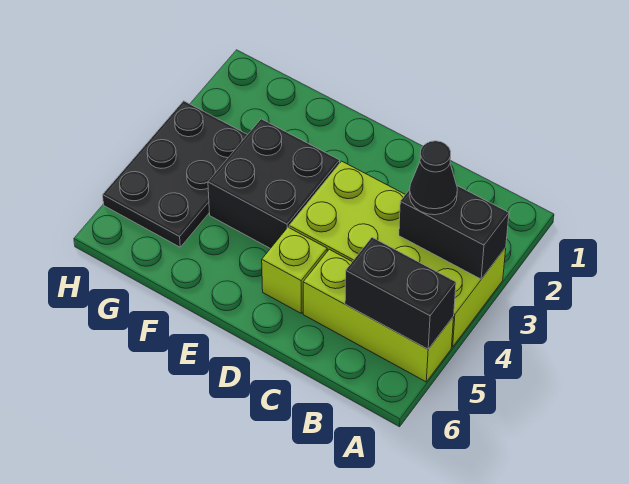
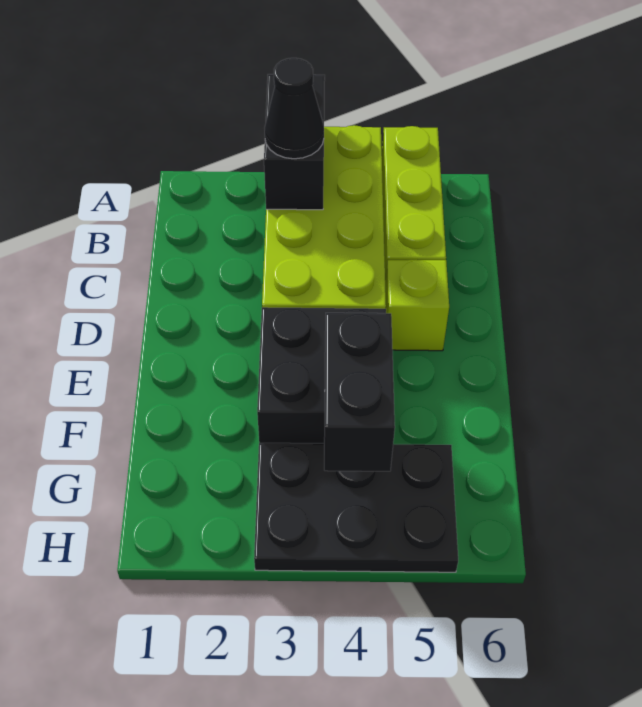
black brick A5:B5 level 2 -> black brick F4:G4 level 2

